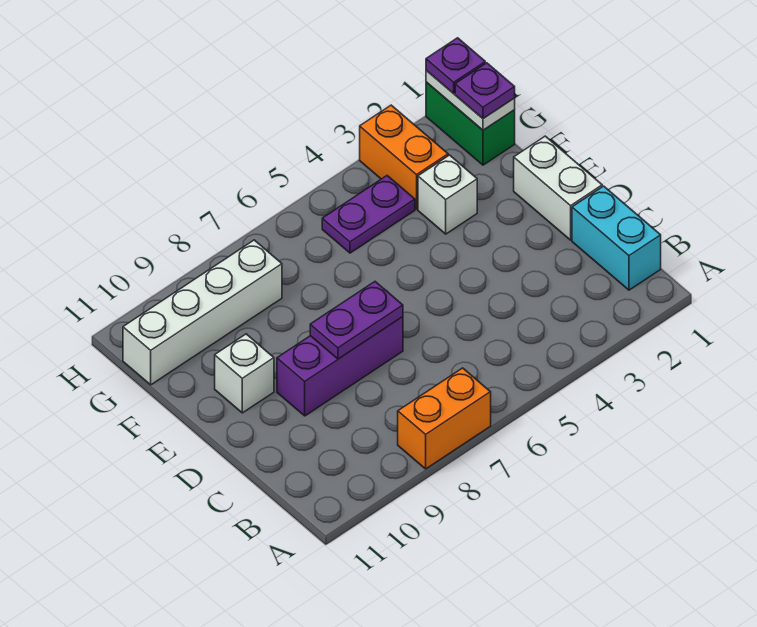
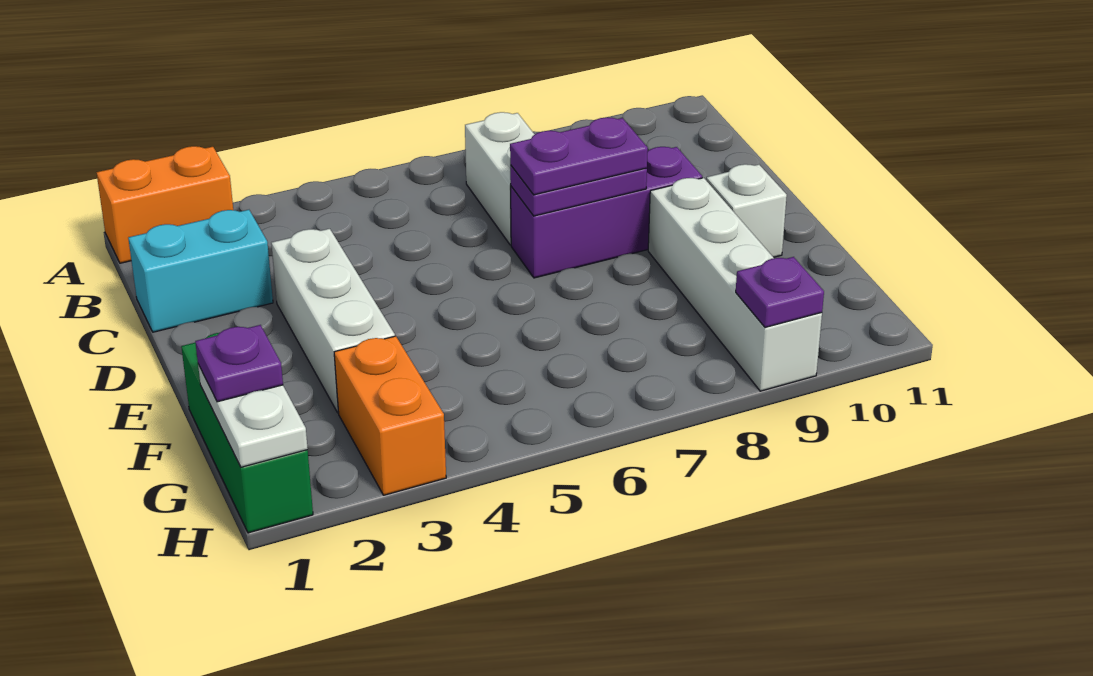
orange brick A7:A8 level 1 -> orange brick A1:A2 level 1
cyan brick B1:C1 level 1 -> cyan brick C1:C2 level 1
white brick D1:E1 level 1 -> white brick B7:C7 level 1
white brick F3 level 1 -> white brick D3:F3 level 1
green brick G1:H1 level 1 -> green brick F1:H1 level 1
purple plate G4:G5 level 1 -> purple plate D7:D8 level 3
white brick G8:G11 level 1 -> white brick E9:H9 level 1
purple plate H1 level 3 -> purple plate H9 level 2

